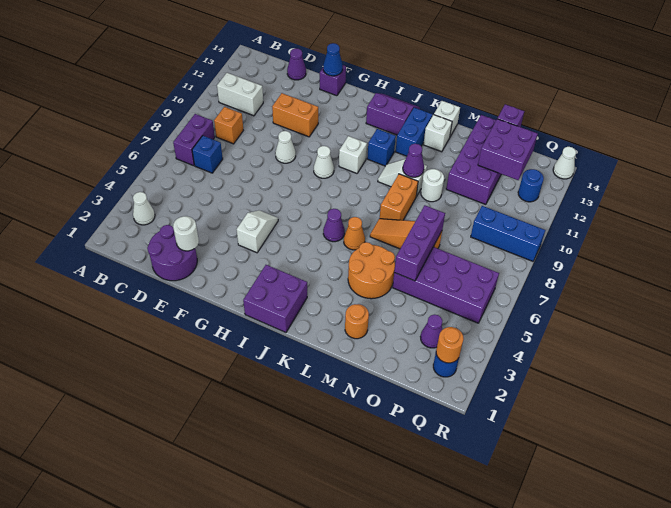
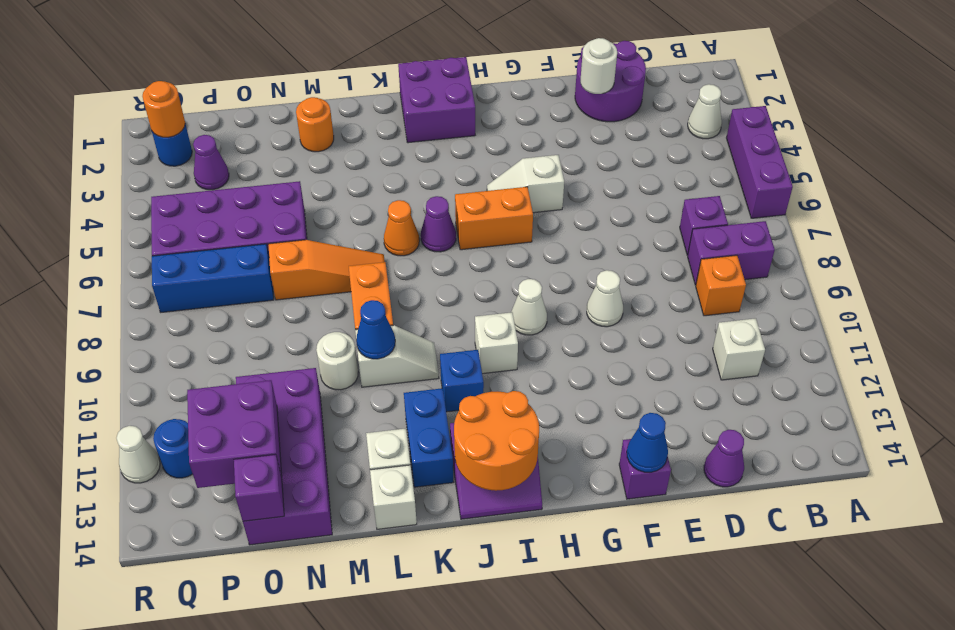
purple brick B7:B8 level 1 -> purple brick B8:C8 level 1
white brick B11:C11 level 1 -> white brick C11 level 1
blue brick C7 level 1 -> purple brick C7 level 1
orange brick E11:F11 level 1 -> orange brick H6:I6 level 1
white slope G4:G5 level 1 top 4 -> white slope G5:H5 level 1 top G
orange round brick L4:M5 level 1 -> orange round brick I13:J14 level 2
purple cone L10 level 2 -> blue cone L10 level 2
purple brick N5:N7 level 2 -> purple brick A4:A6 level 1
blue brick P9:R9 level 1 -> blue brick O7:Q7 level 1
white cone R14 level 1 -> white cone R12 level 1

